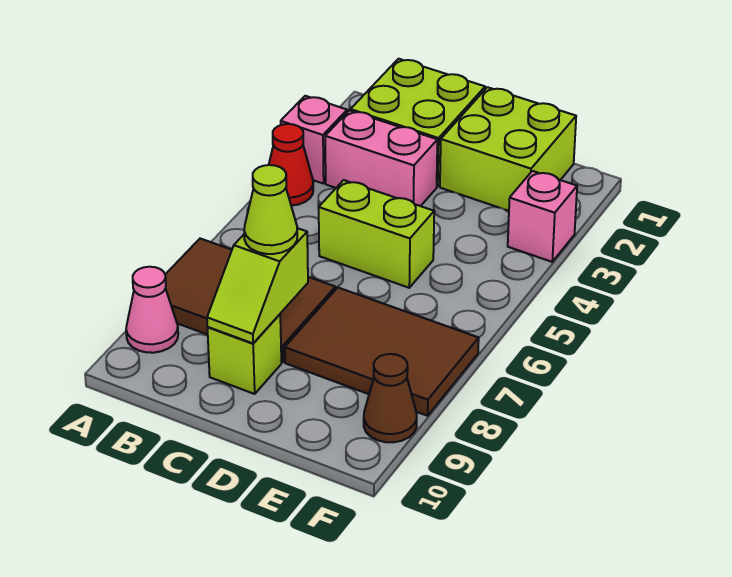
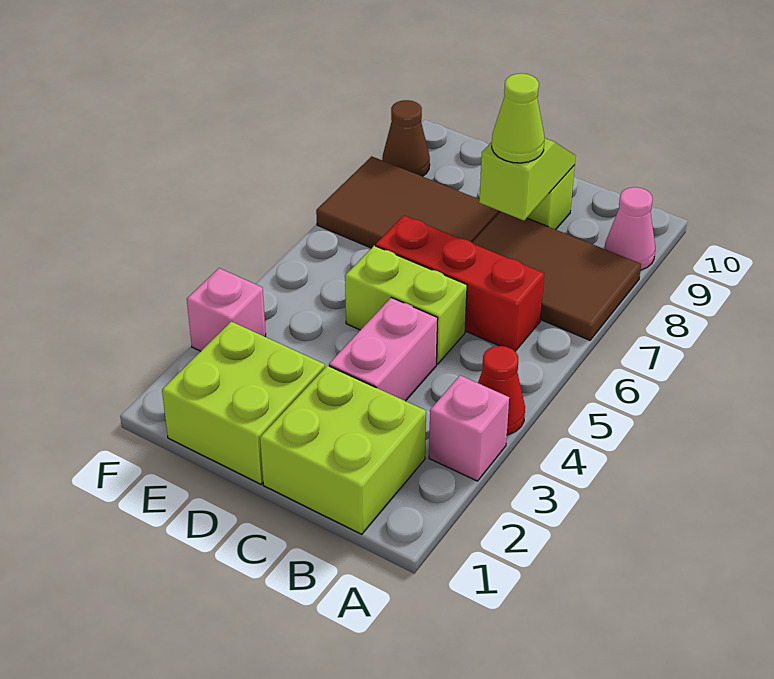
pink brick B3:C3 level 1 -> pink brick C3:C4 level 1
none -> red brick B6:D6 level 1

